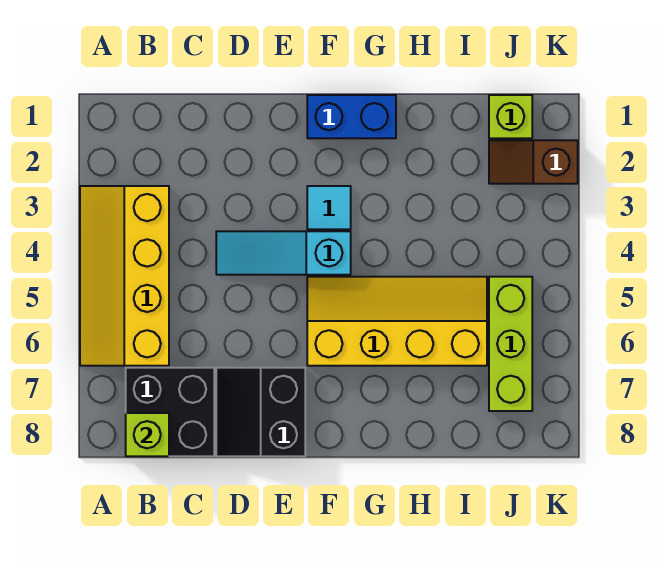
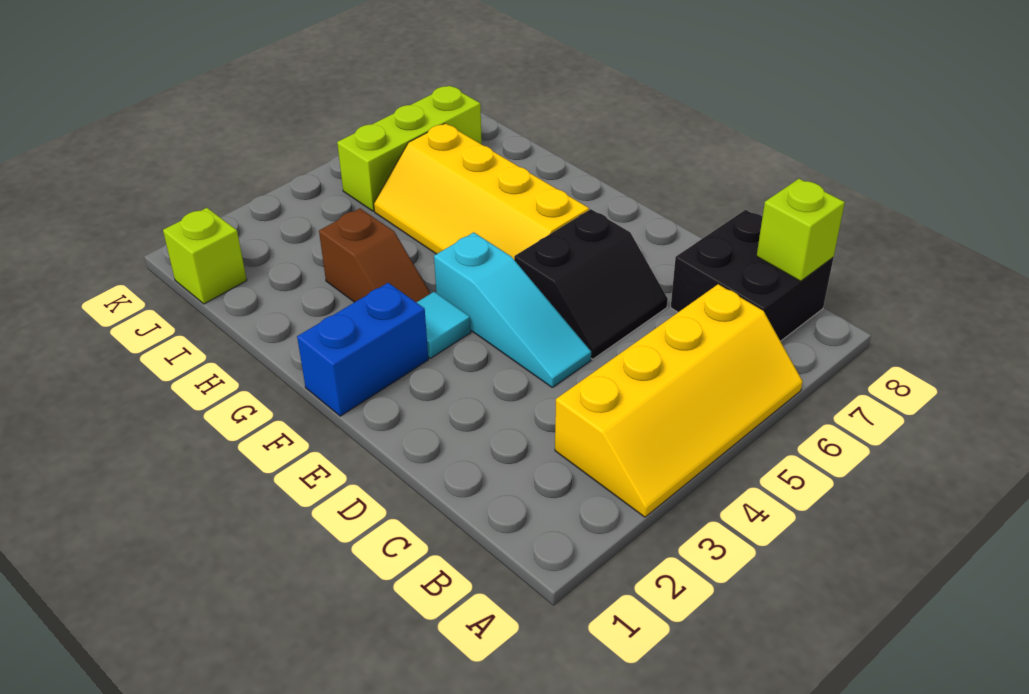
black slope D7:E8 level 1 top E -> black slope D5:E6 level 1 top E
blue brick F1:G1 level 1 -> blue brick F1:F2 level 1
brown slope J2:K2 level 1 top K -> brown slope G3:H3 level 1 top H

